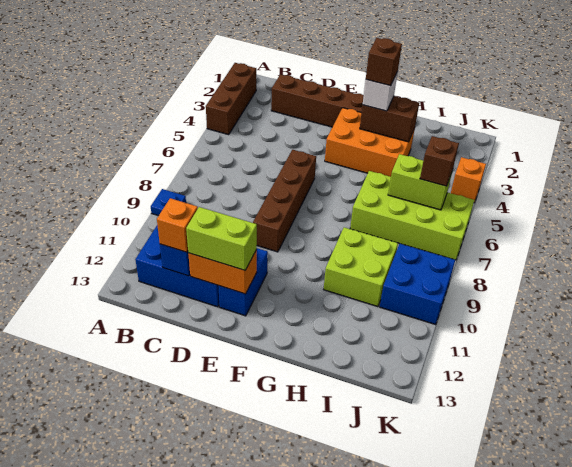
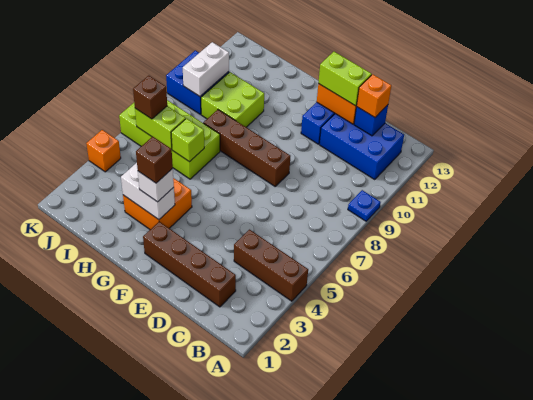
brown brick A2:A4 level 1 -> brown brick A4:C4 level 1
brown brick E6:E9 level 1 -> brown brick E8:H8 level 1
orange brick F3:H4 level 1 -> orange brick G3:H4 level 1
brown brick G3:H3 level 2 -> white brick G3:H3 level 2
none -> lime brick H6 level 2
none -> white brick J9:J10 level 2

